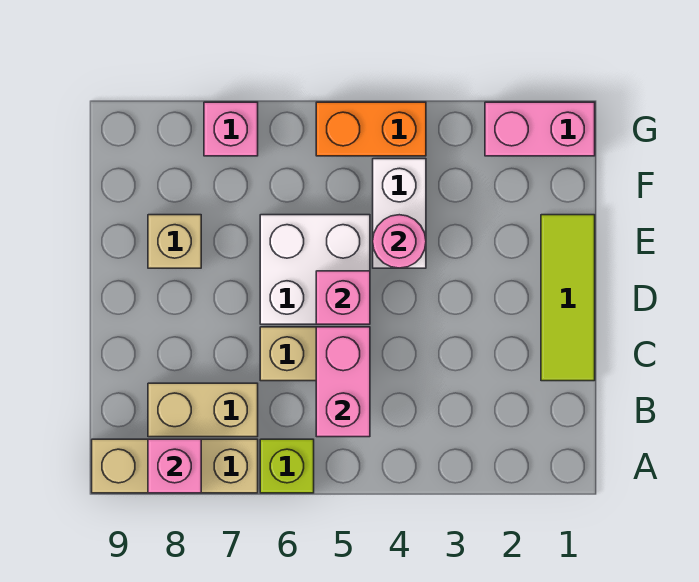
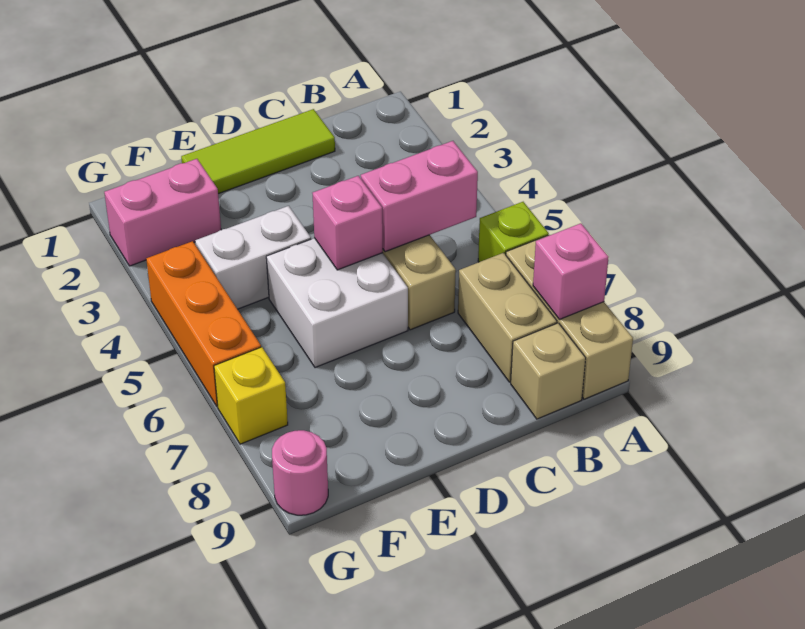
pink round brick E4 level 2 -> pink round brick G9 level 1
tan brick E8 level 1 -> tan brick B9 level 1
pink brick G1:G2 level 1 -> pink brick F2:G2 level 1
orange brick G4:G5 level 1 -> orange brick G4:G6 level 1
pink brick G7 level 1 -> yellow brick G7 level 1

